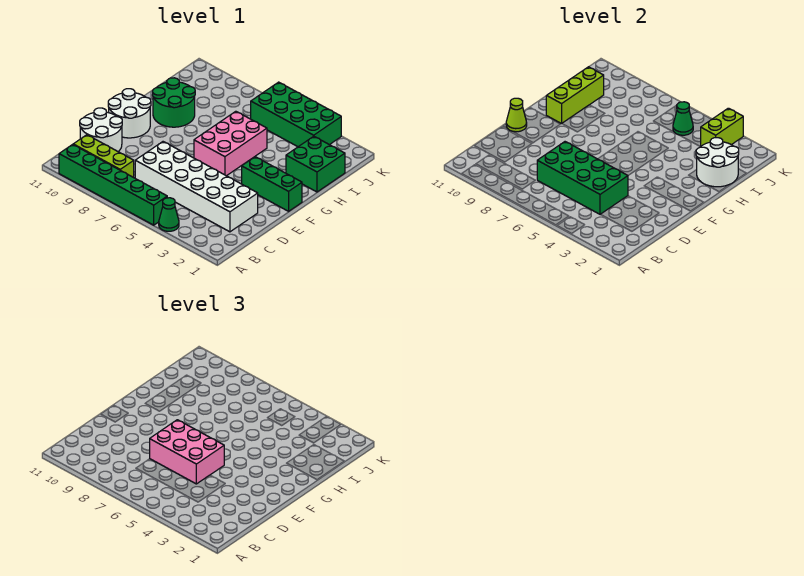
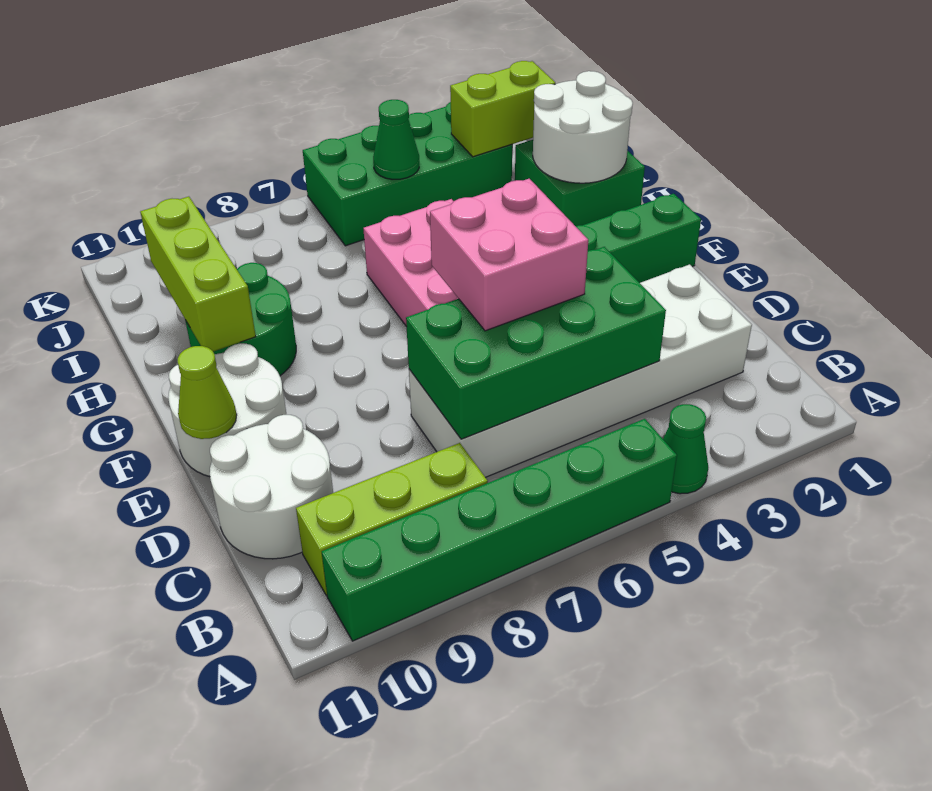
pink brick D5:E7 level 3 -> pink brick D5:E6 level 3
lime brick J3:K3 level 2 -> lime brick J2:J3 level 2

